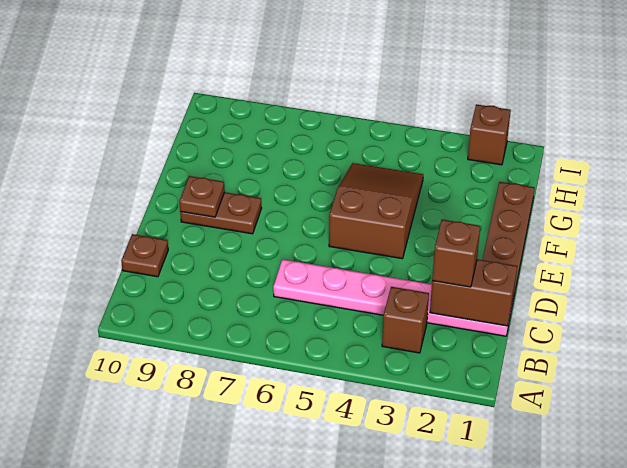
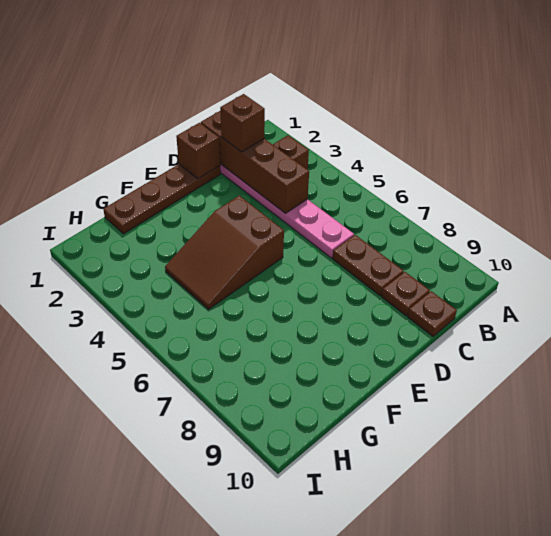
brown brick C1:C2 level 2 -> brown brick C1:C4 level 2
brown plate E8:E9 level 1 -> brown plate C7:C8 level 1
brown plate E9 level 2 -> brown plate C9 level 1
brown brick I2 level 1 -> brown brick D1 level 2

